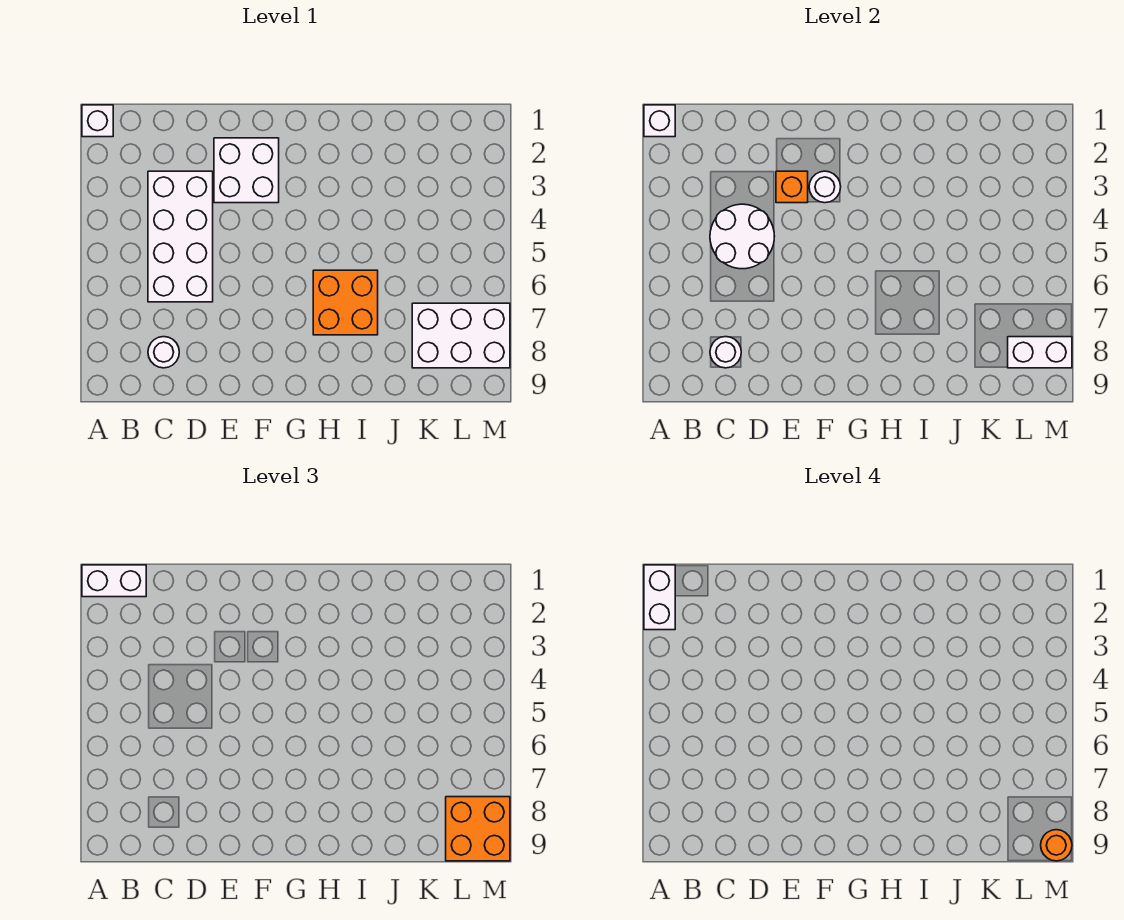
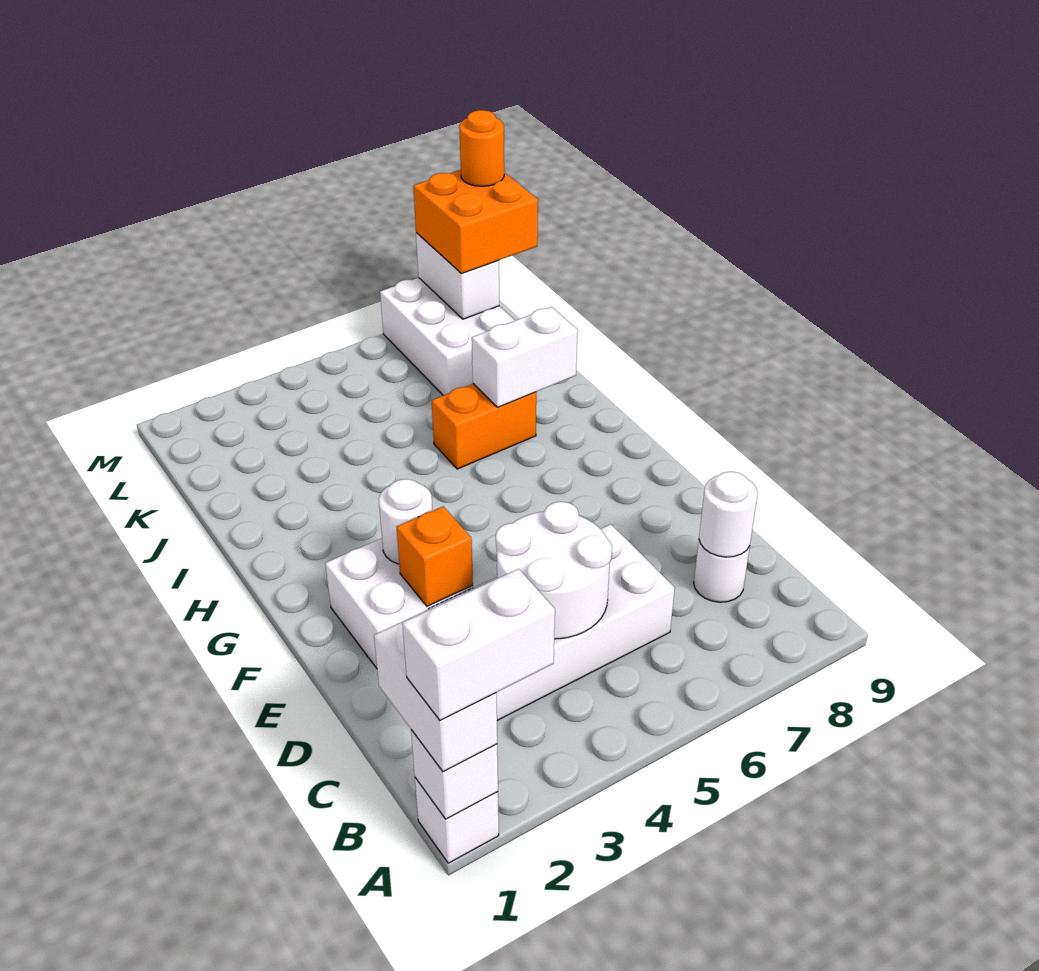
orange brick H6:I7 level 1 -> orange brick I6:I7 level 1
none -> white brick I7:I8 level 2

